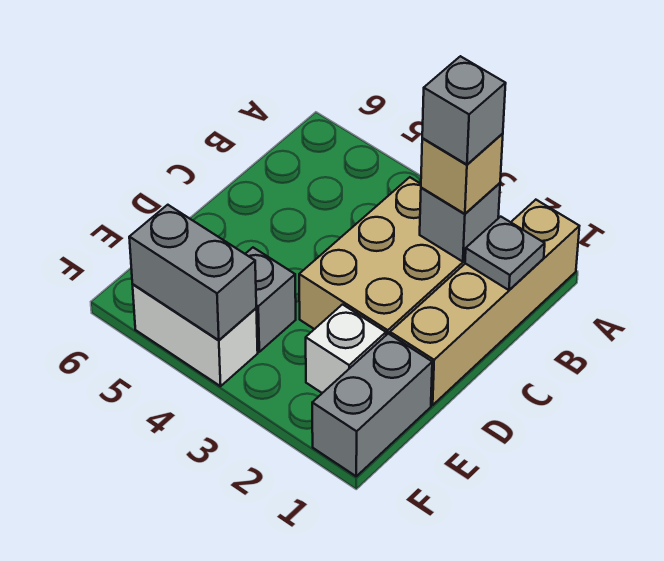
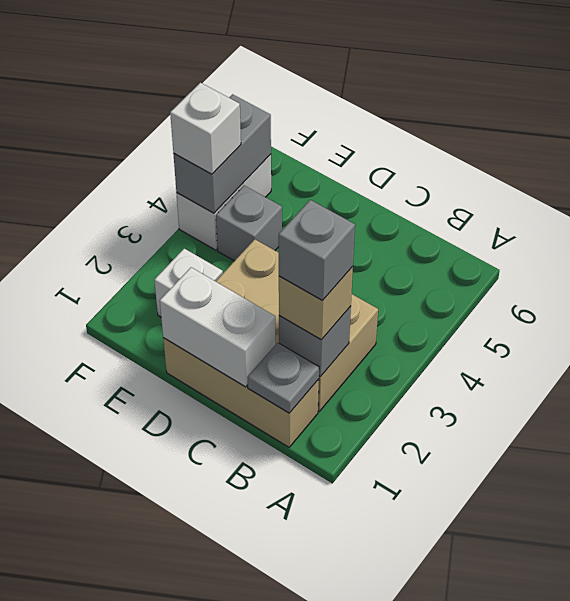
tan brick A1:D1 level 1 -> tan brick B1:D1 level 1
none -> white brick C1:D1 level 2
grey brick E1:F1 level 1 -> none
none -> white brick F4 level 3

